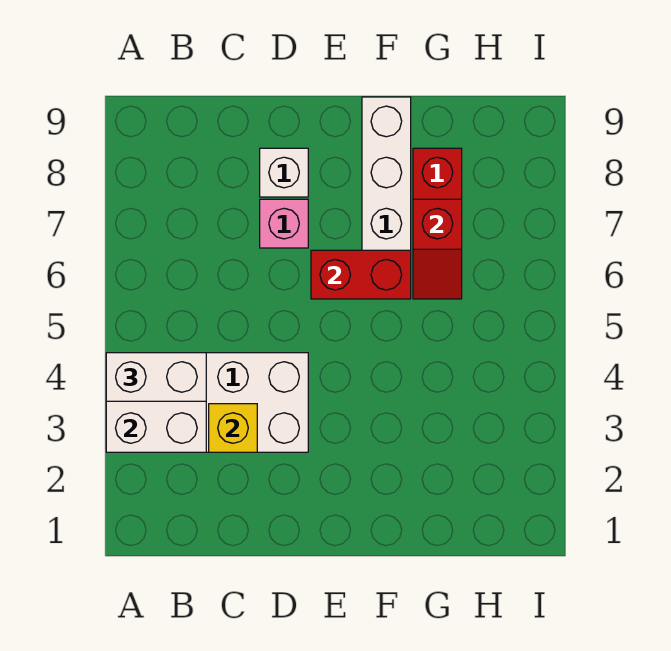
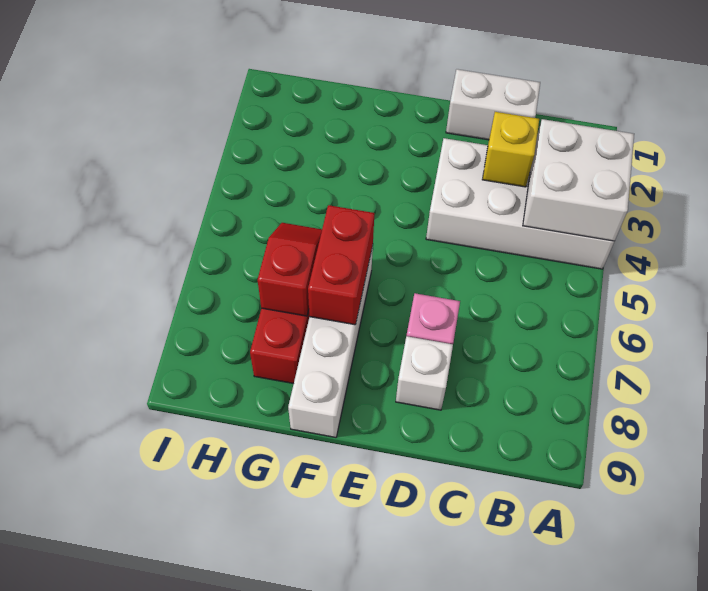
white brick A4:B4 level 3 -> white brick C1:D1 level 1
red brick E6:F6 level 2 -> red brick F6:F7 level 2

